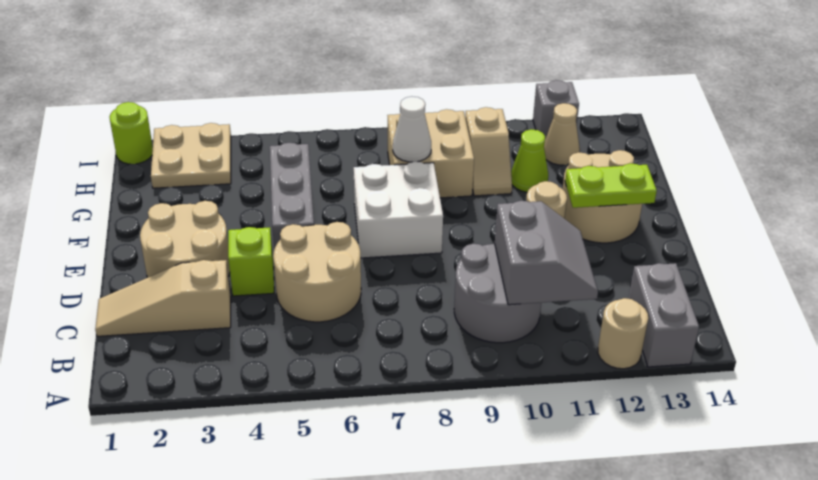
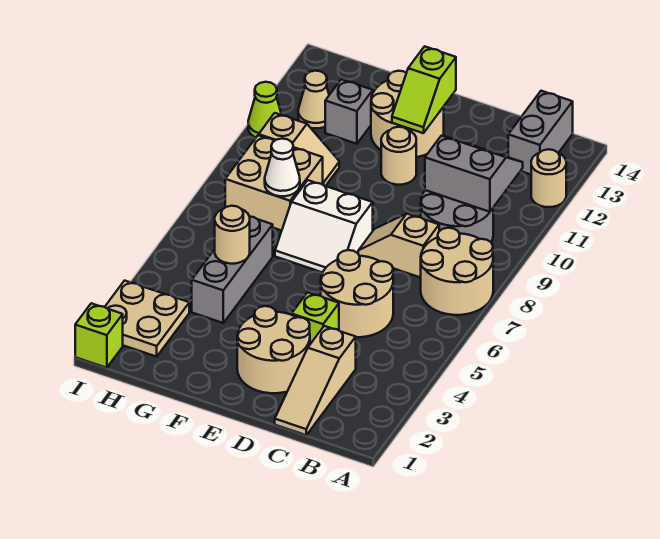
none -> tan round brick A7:B8 level 1
grey brick A13:B13 level 1 -> grey brick B13:B14 level 1
none -> tan slope C8:D8 level 1 top C
grey brick E5:G5 level 1 -> grey brick G4:G6 level 1
white brick E7:F8 level 1 -> white slope E7:F8 level 1 top 8
lime plate E12:E13 level 2 -> lime slope E12:E13 level 2 top 13
none -> tan round brick G5 level 2
lime cone G11 level 1 -> lime cone I11 level 1
lime round brick I1 level 1 -> lime brick I1 level 1
grey brick I12 level 1 -> grey brick G12 level 1

